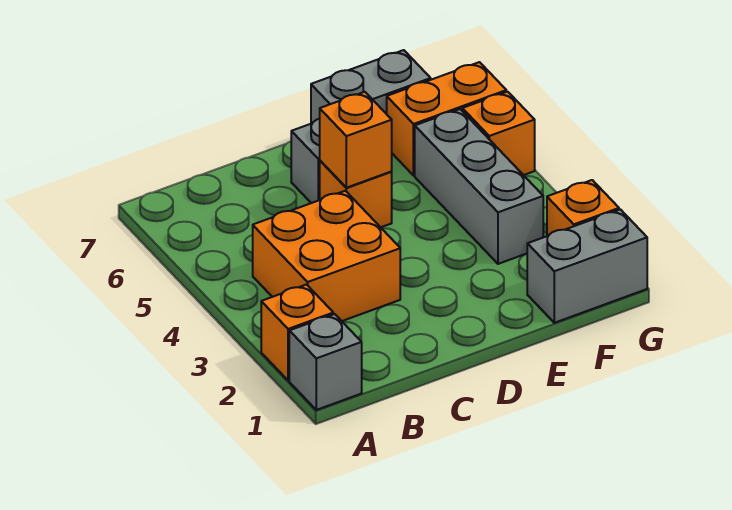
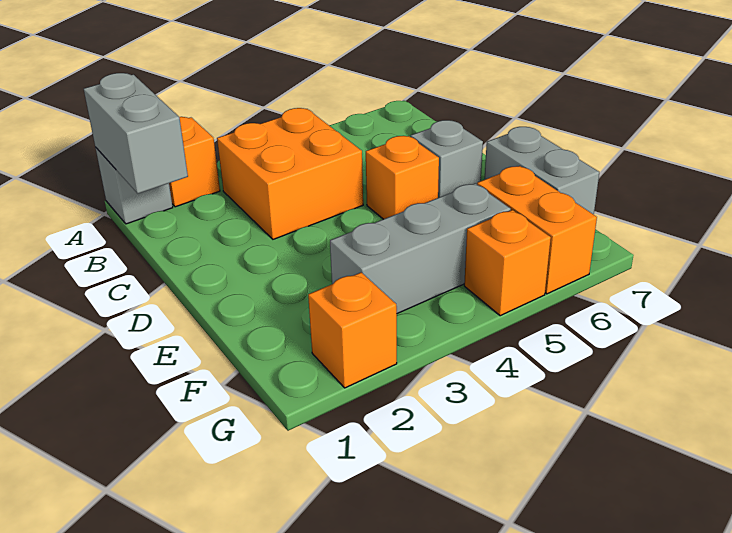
orange brick D5 level 2 -> none
grey brick F1:G1 level 1 -> grey brick A1:B1 level 2

